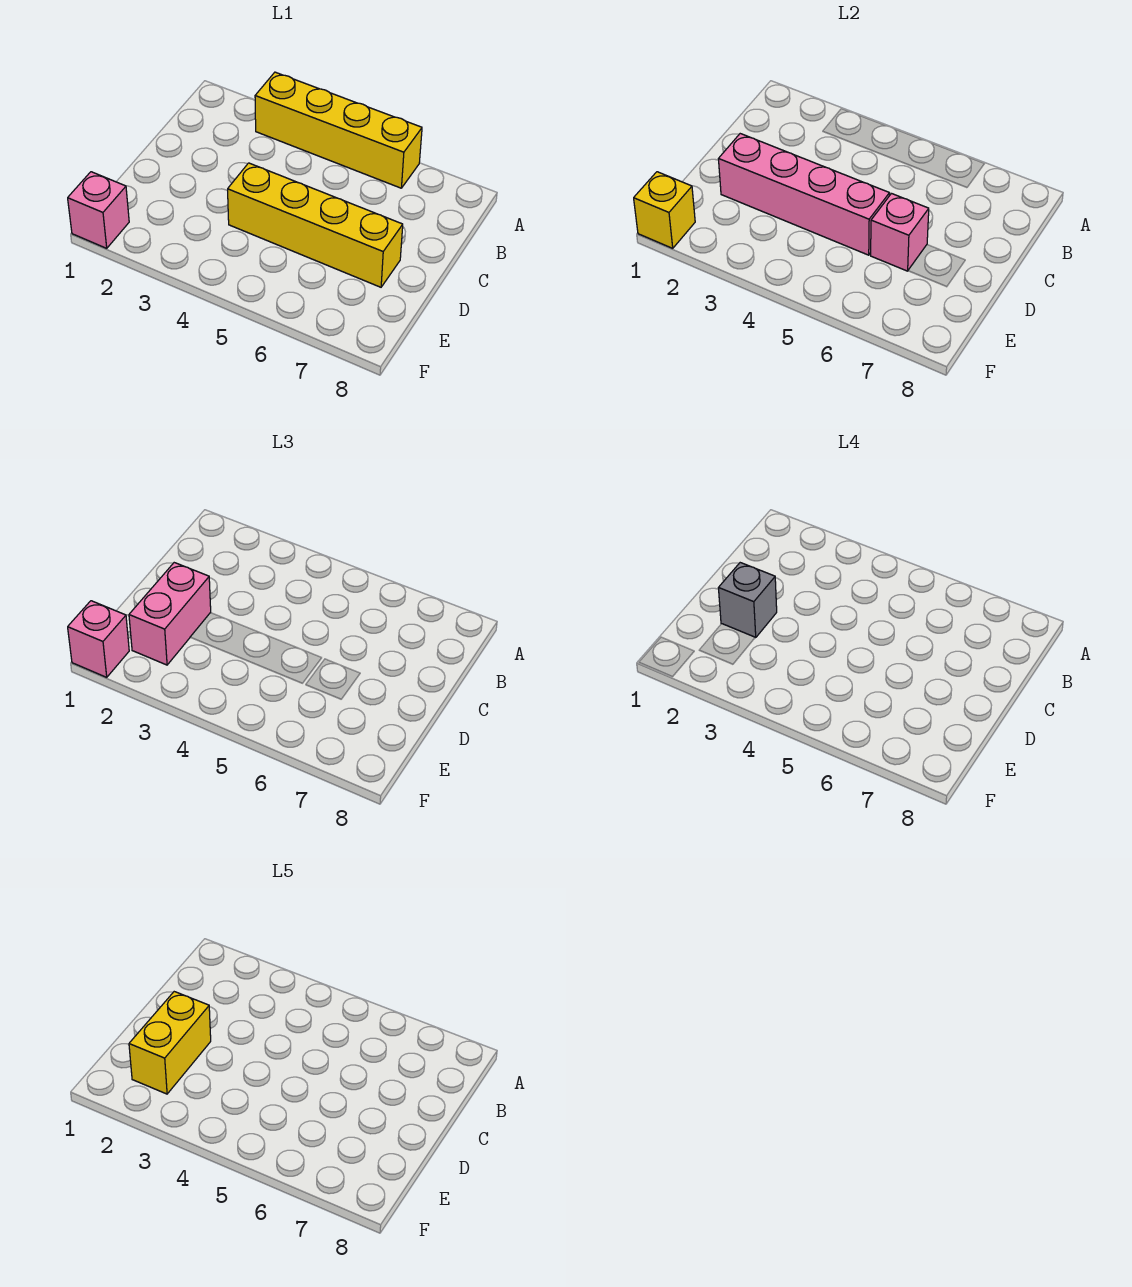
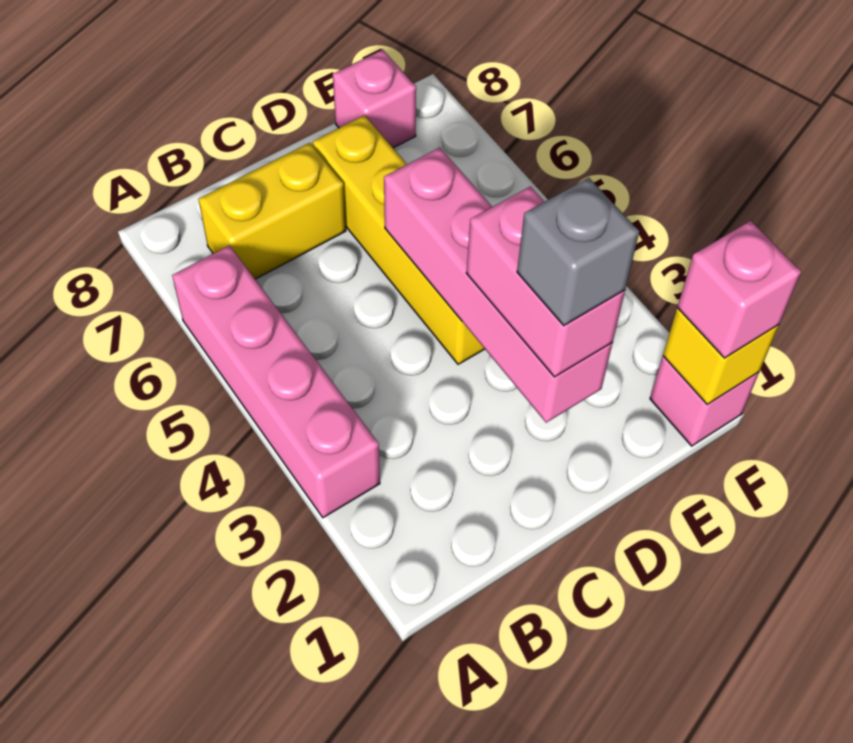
yellow brick A3:A6 level 1 -> pink brick A3:A6 level 1
pink brick D2:E2 level 3 -> pink brick D2:D3 level 3
yellow brick D2:E2 level 5 -> yellow brick B7:C7 level 1
pink brick D6 level 2 -> pink brick E8 level 1

